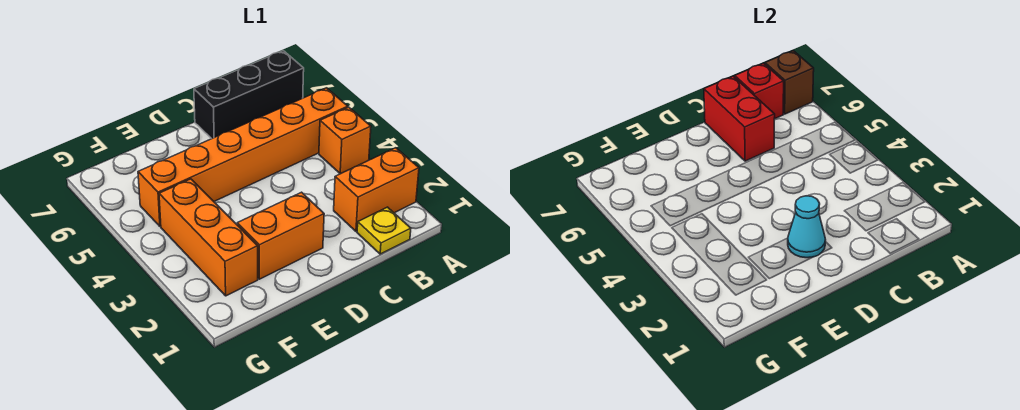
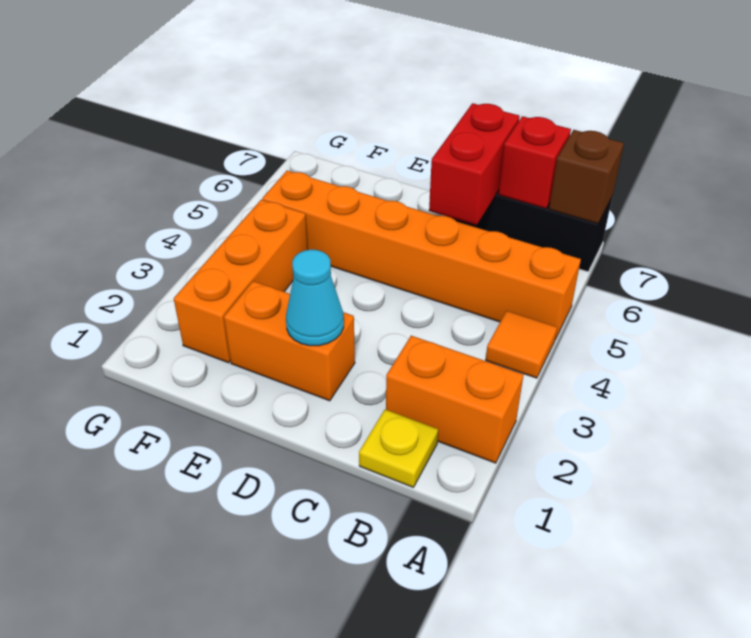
orange brick A4 level 1 -> orange tile A4 level 1

